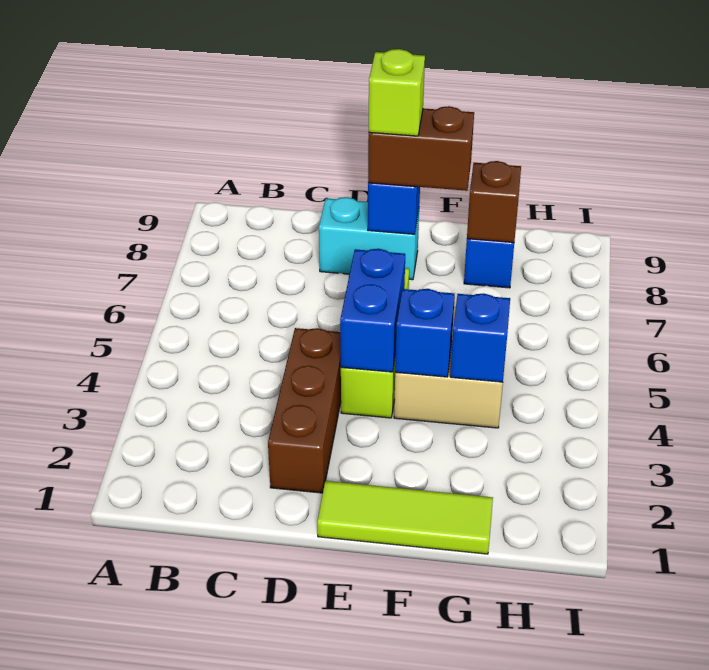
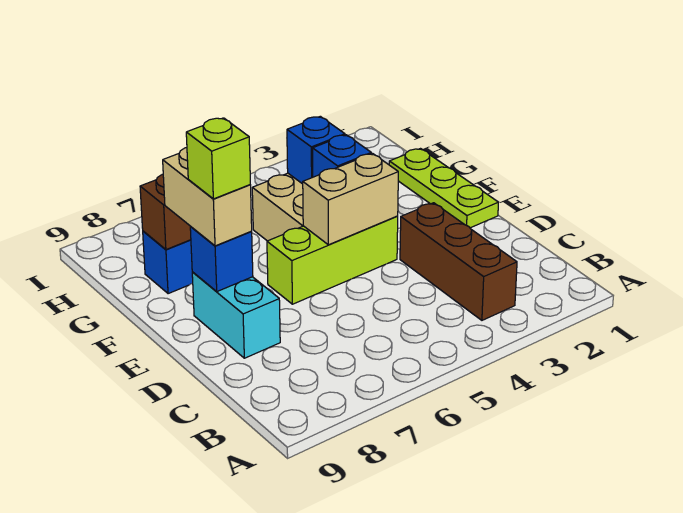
brown brick D2:D4 level 1 -> brown brick B3:D3 level 1
lime tile E1:G1 level 1 -> lime plate E1:G1 level 1
blue brick E4:E5 level 2 -> tan brick E4:E5 level 2
brown brick E8:F8 level 3 -> tan brick E8:F8 level 3

